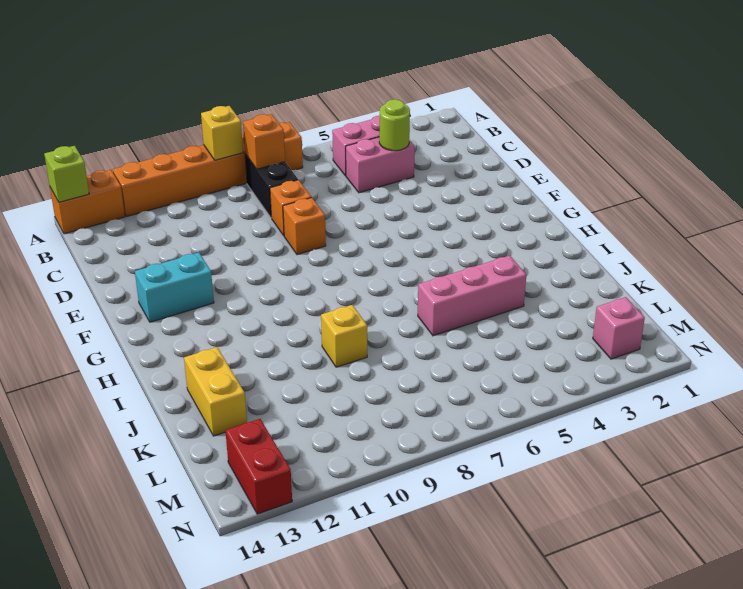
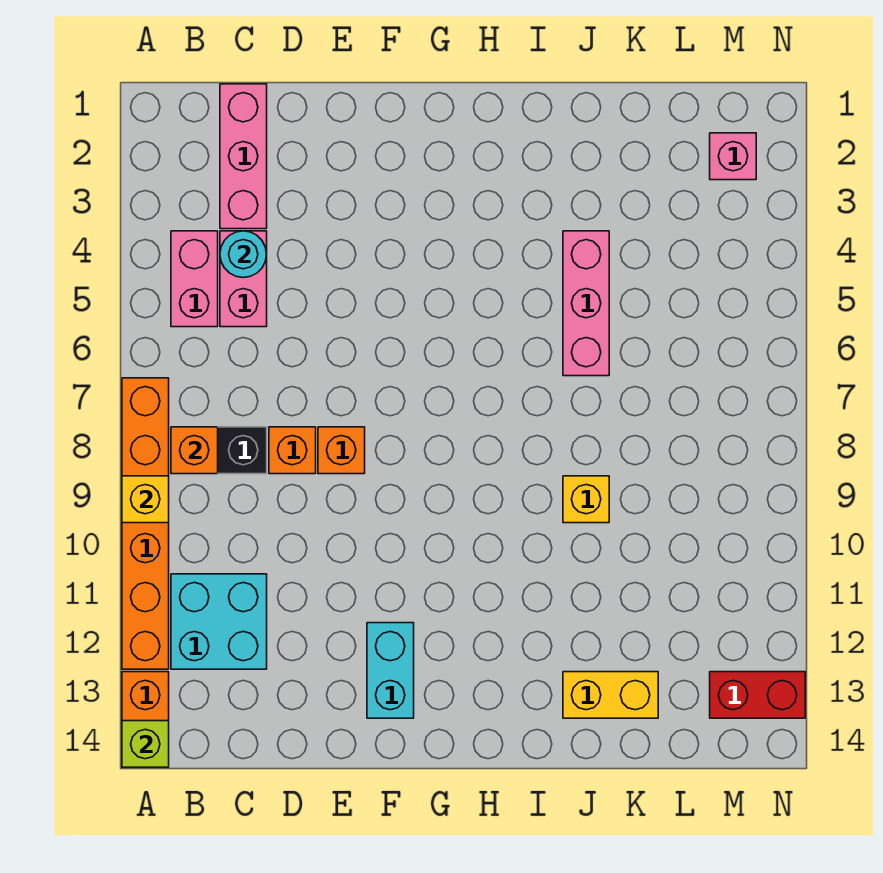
none -> cyan brick B11:C12 level 1
none -> pink brick C1:C3 level 1
lime round brick C4 level 2 -> cyan round brick C4 level 2

